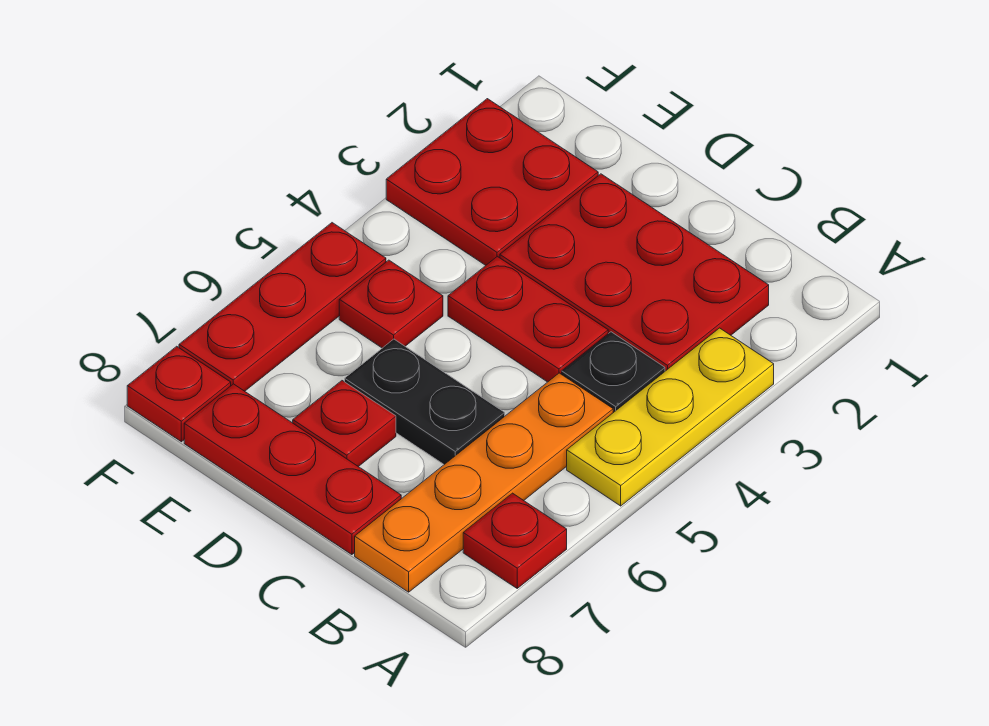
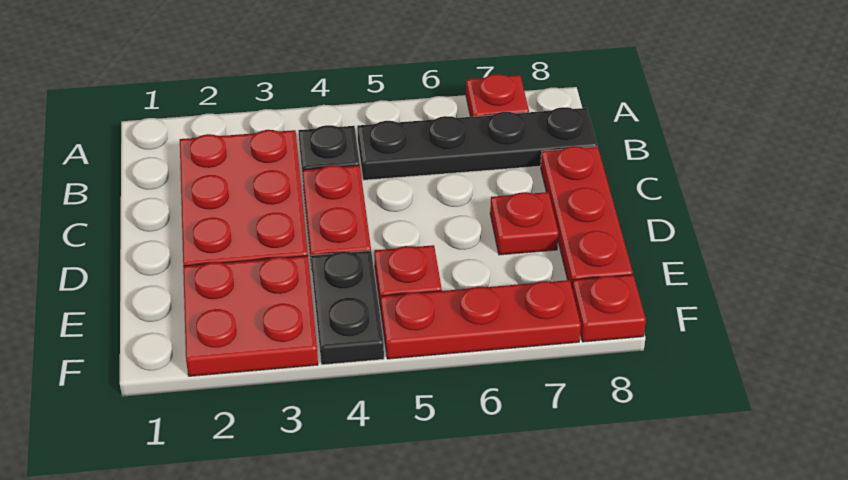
yellow plate A3:A5 level 1 -> none
orange plate B5:B8 level 1 -> black plate B5:B8 level 1
black plate C6:D6 level 1 -> black plate E4:F4 level 1

